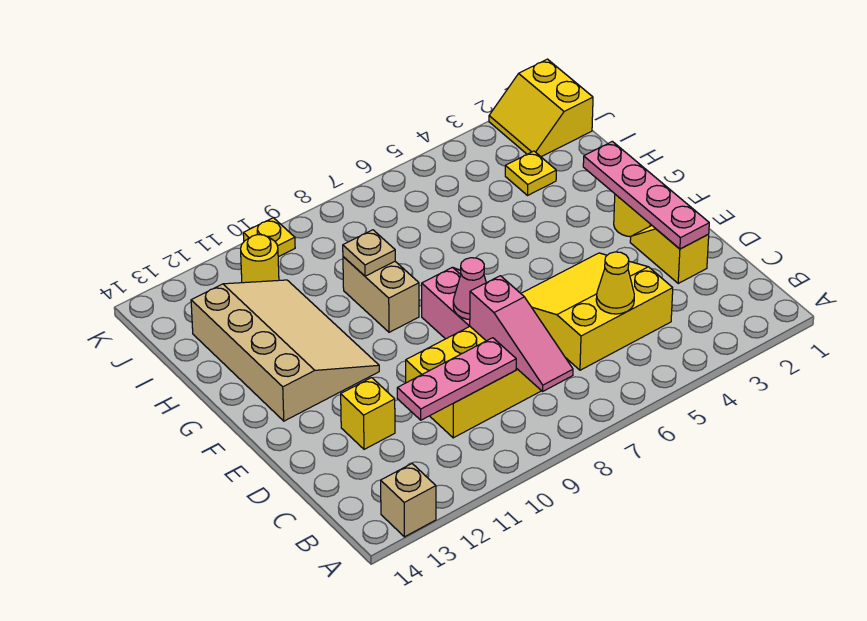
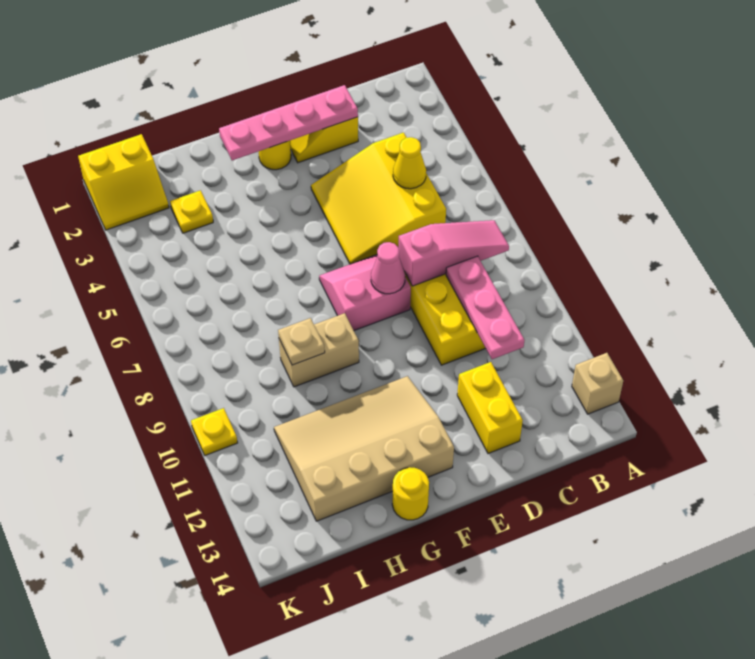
yellow brick D12 level 1 -> yellow brick D12:D13 level 1
yellow round brick J11 level 1 -> yellow round brick G14 level 1

